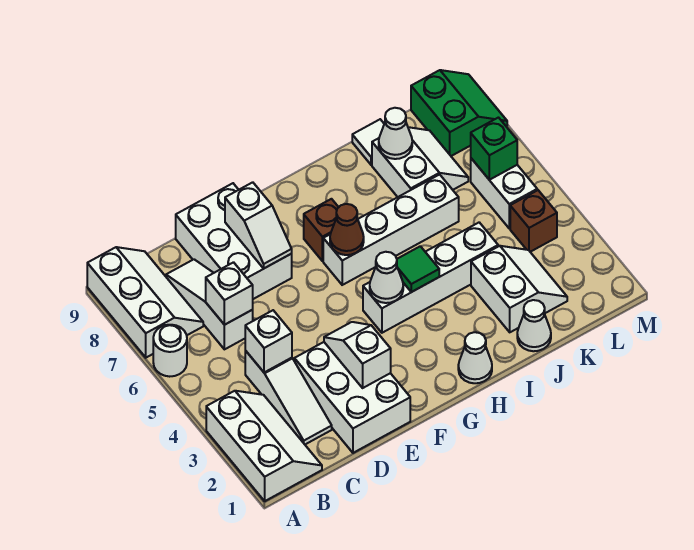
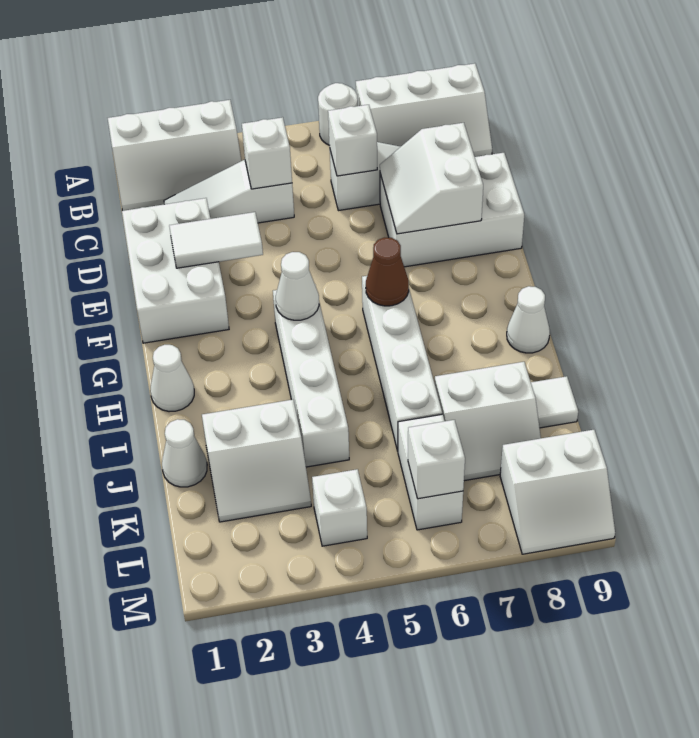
white brick D1:E3 level 1 -> white brick D1:F2 level 1
white slope E2:E3 level 2 top 2 -> white tile E2:E3 level 2
white slope E7:E8 level 2 top 8 -> white slope D7:E8 level 2 top 8
brown brick G7 level 1 -> none
green tile H4 level 2 -> none
white cone J8 level 2 -> white cone H9 level 1
brown brick L4 level 1 -> white brick L4 level 1
white brick L5:L6 level 1 -> white brick K6:L6 level 1
green brick L6 level 2 -> white brick L6 level 2
green slope L8:M9 level 1 top L -> white slope L8:M9 level 1 top L

